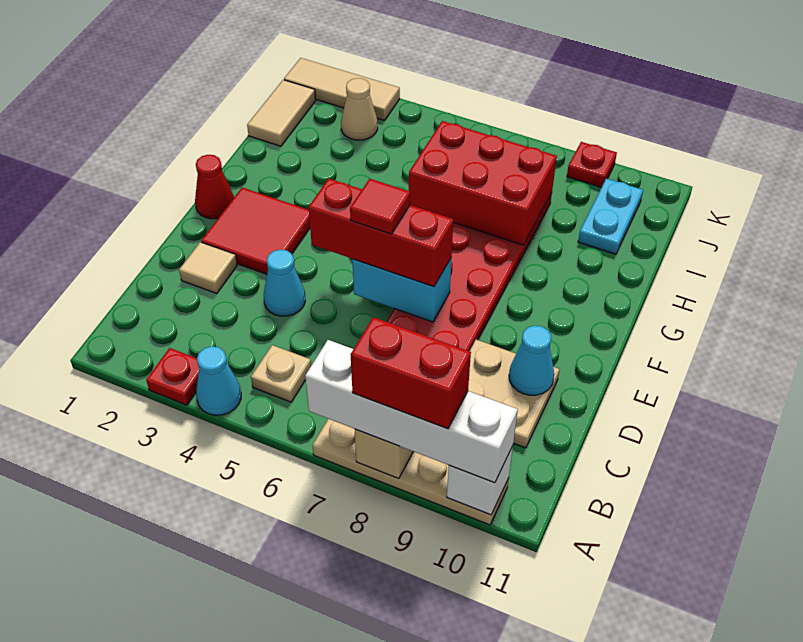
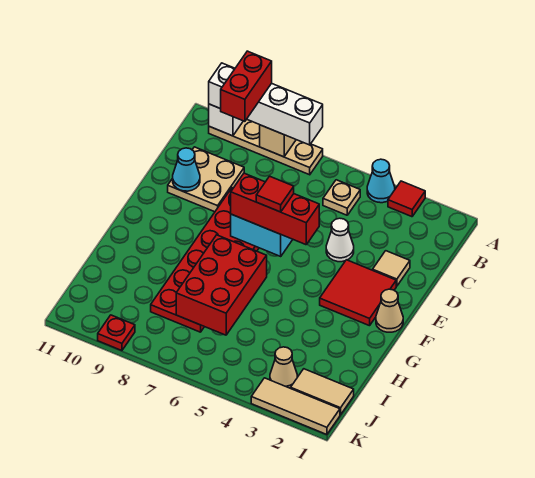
red plate A3 level 1 -> red tile A3 level 1
red brick A8:A9 level 4 -> red brick A9:B9 level 4
cyan cone D4 level 1 -> white cone D4 level 1
red cone F1 level 1 -> tan cone F1 level 1
red brick H6:I8 level 2 -> red brick G6:I7 level 2
tan tile I1:J1 level 1 -> tan tile J1:J2 level 1
cyan plate I10:J10 level 1 -> none

